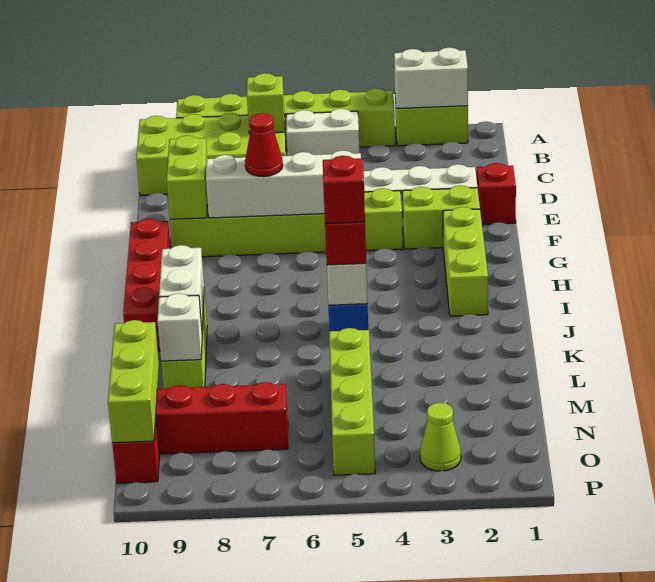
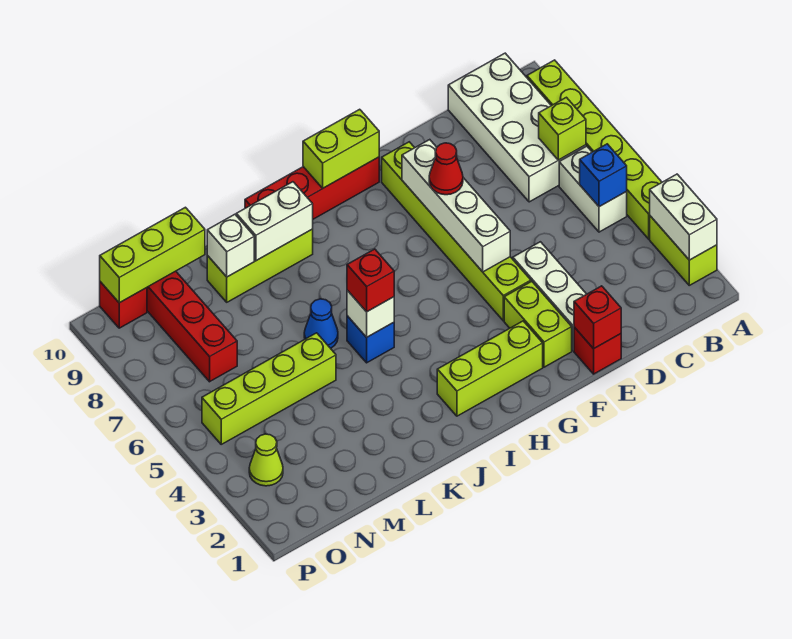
none -> blue brick B5 level 2
lime brick B7:C10 level 1 -> white brick B7:C10 level 1
lime brick E9:F9 level 2 -> lime brick G10:H10 level 2
red brick J5 level 4 -> red brick E1 level 2
none -> blue cone K6 level 1

